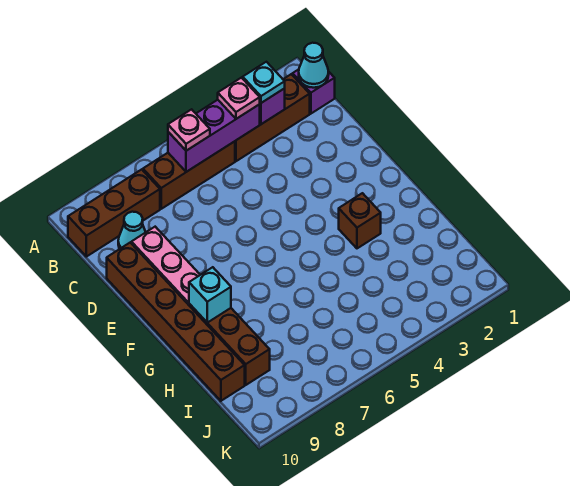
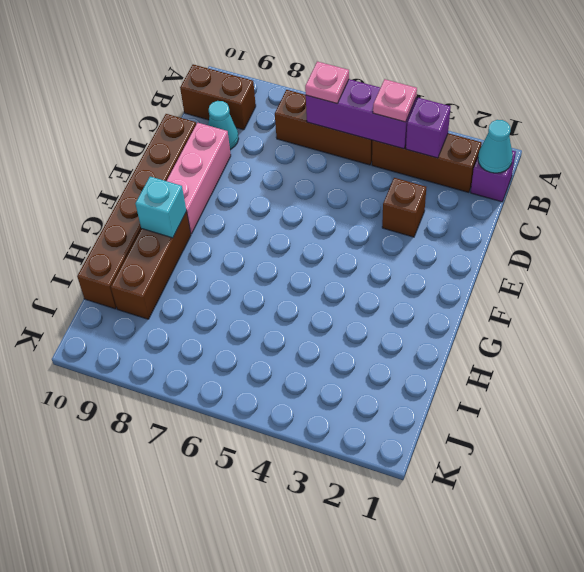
cyan plate B3 level 3 -> none
brown brick B8:B10 level 1 -> brown brick B9:B10 level 1
brown brick G3 level 1 -> brown brick D3 level 1

